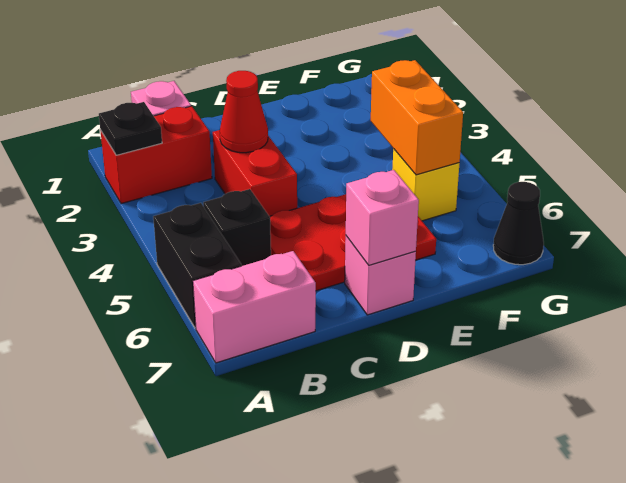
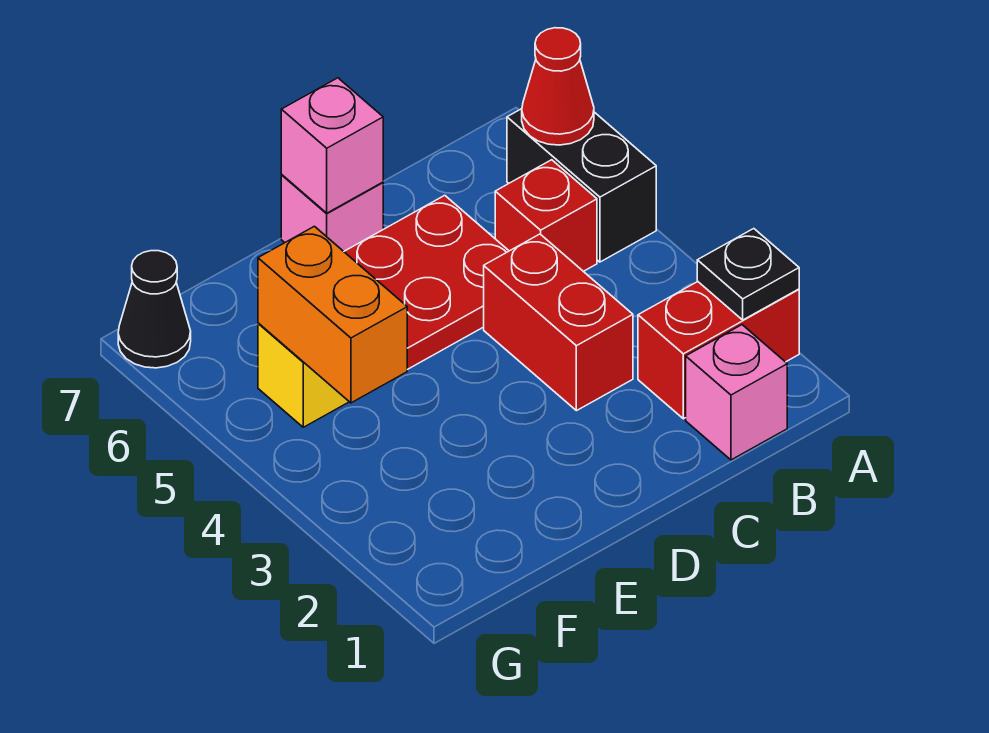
pink brick A7:B7 level 1 -> none
black brick B5 level 1 -> red brick B5 level 1
red cone C3 level 2 -> red cone A6 level 2

